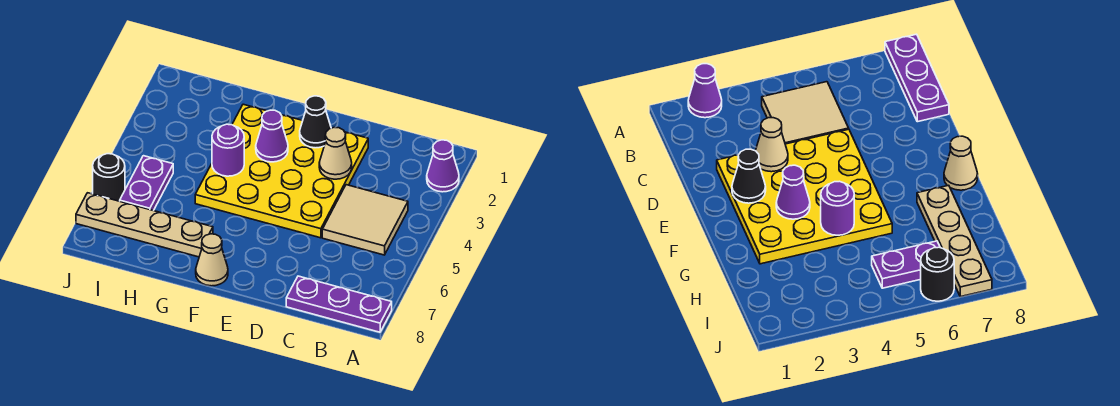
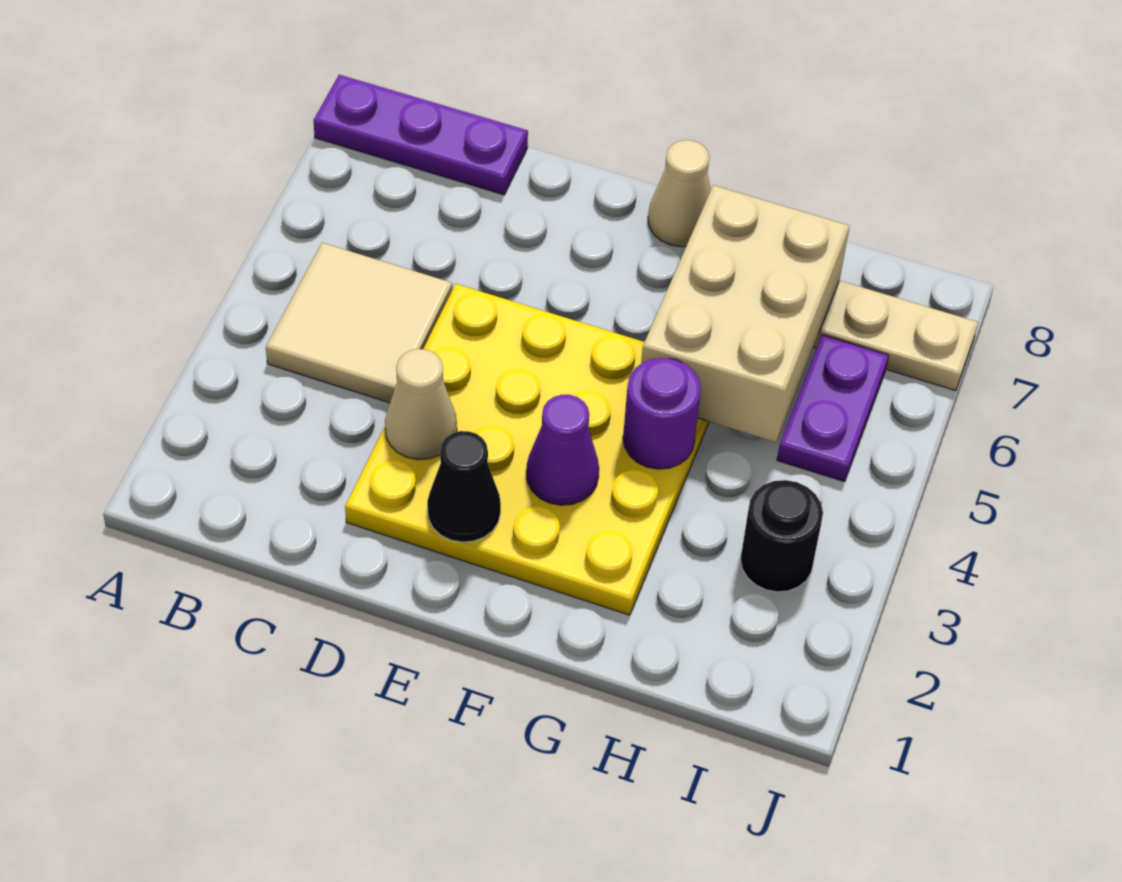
purple cone A2 level 1 -> none
none -> tan brick G5:H7 level 2
black round brick J6 level 1 -> black round brick I3 level 1

